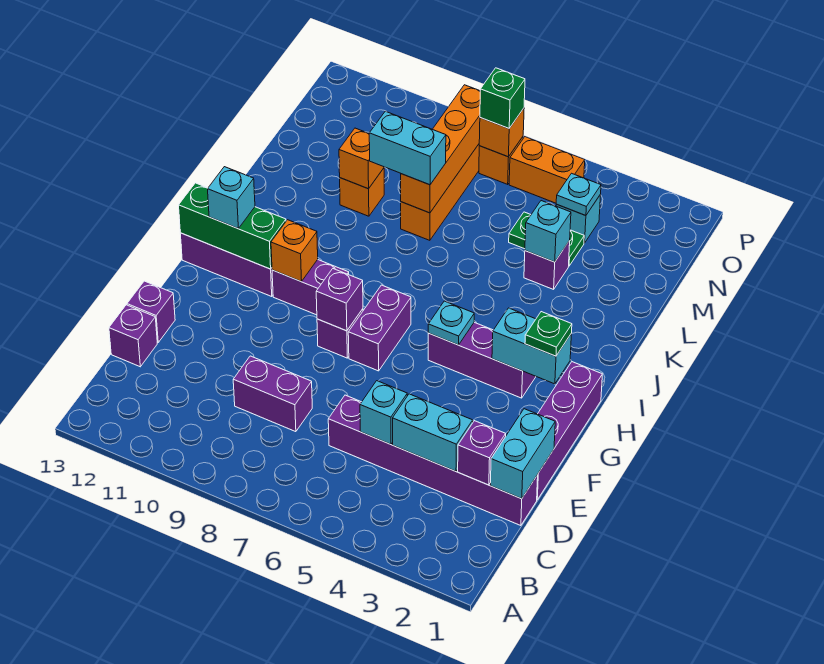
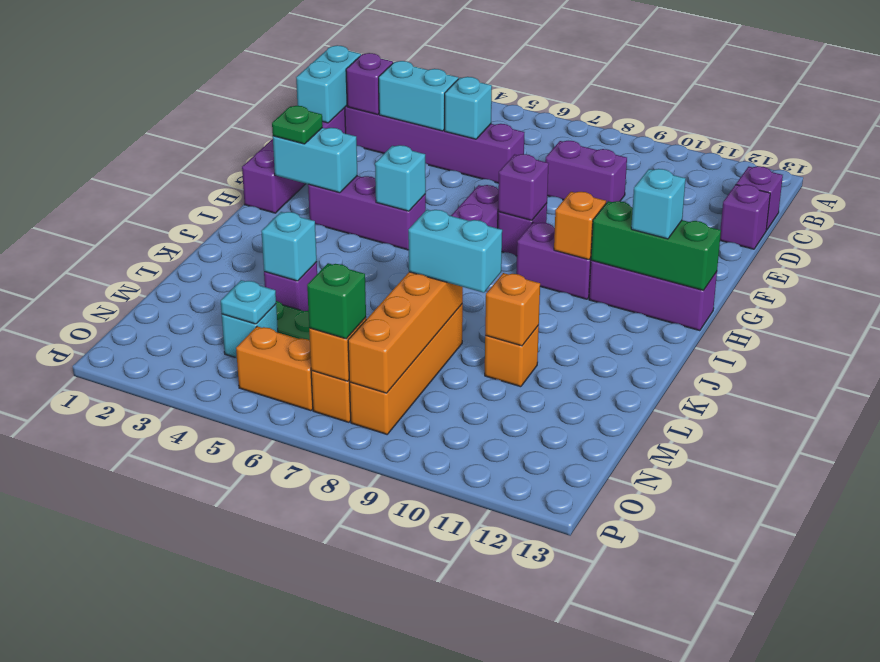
purple brick E13 level 1 -> purple brick C13 level 1
cyan plate H5 level 2 -> cyan brick H5 level 2

